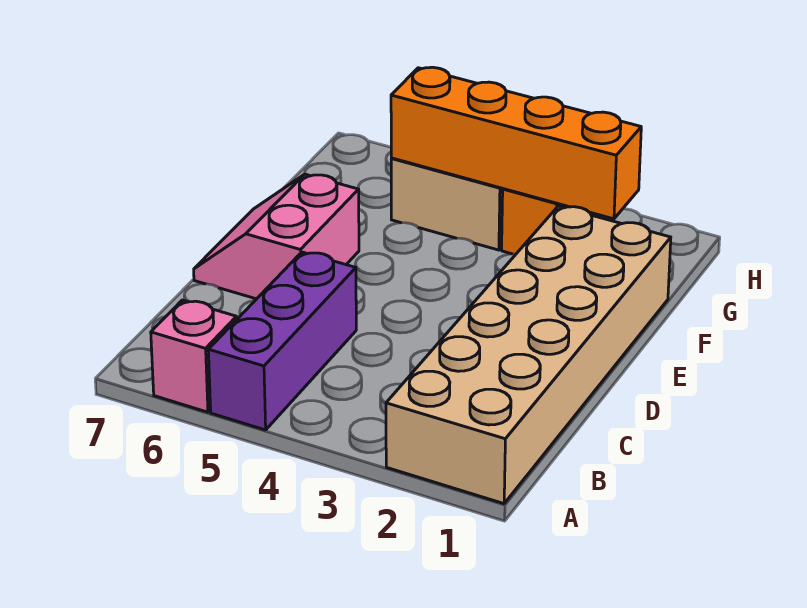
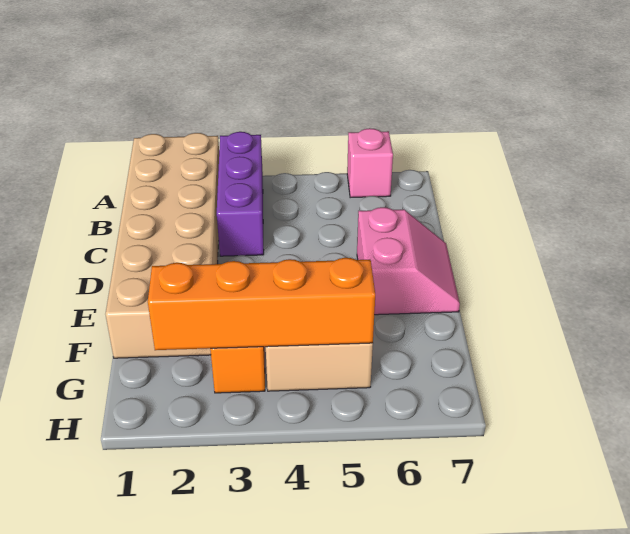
purple brick A5:C5 level 1 -> purple brick A3:C3 level 1

